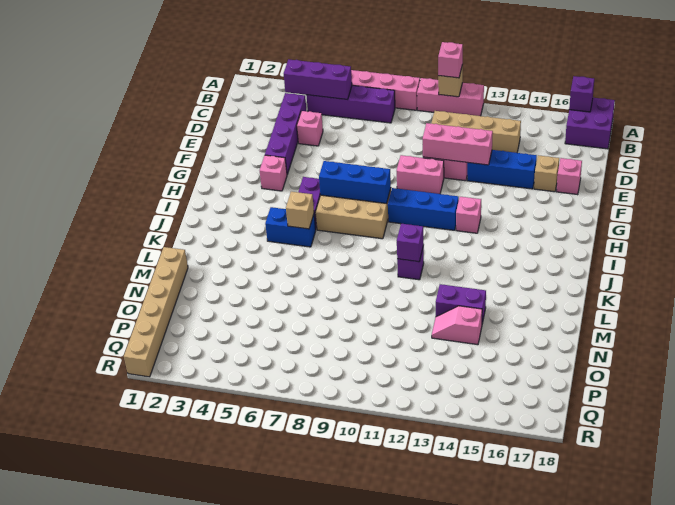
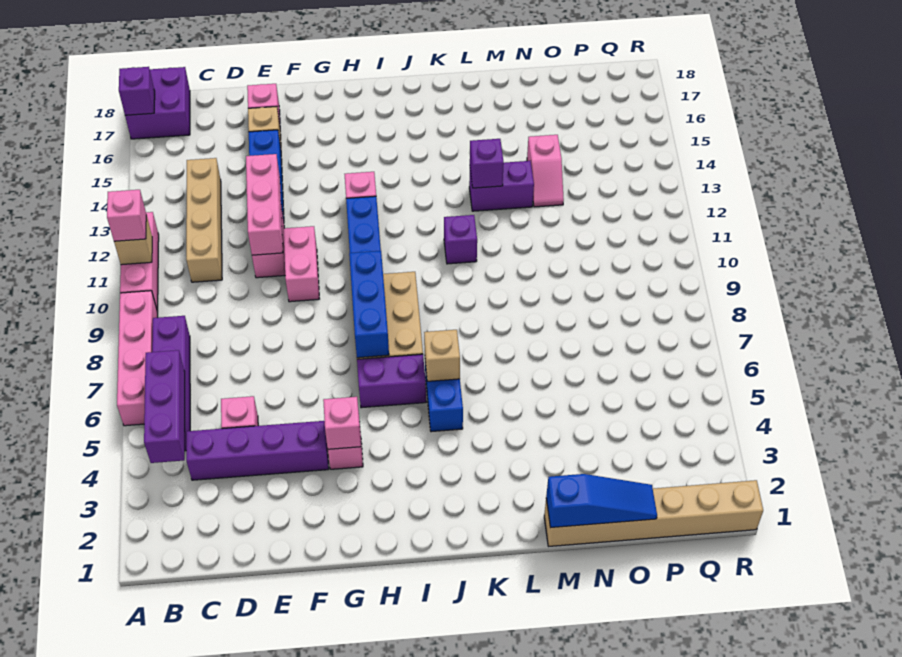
none -> pink brick G4 level 2
purple brick K11 level 2 -> purple brick L13 level 2
none -> blue slope M1:O1 level 2 top M
purple brick M13:M14 level 1 -> purple brick L13:M13 level 1

